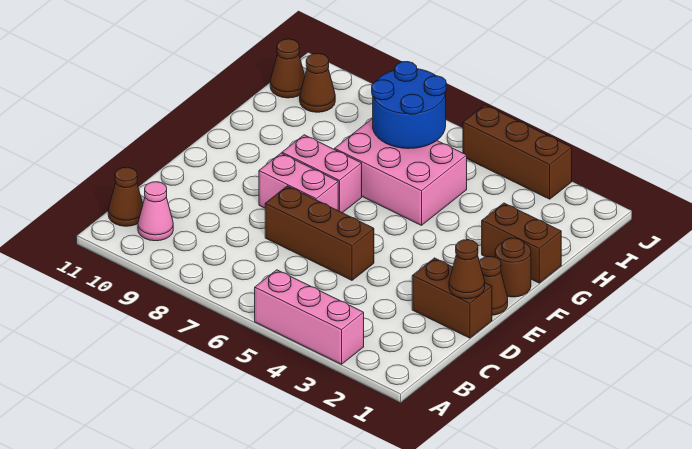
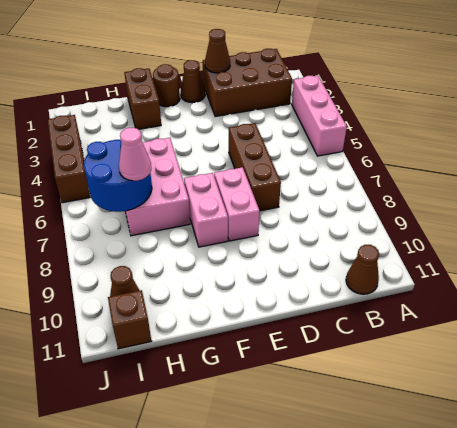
pink cone B10 level 1 -> pink cone H7 level 3
brown brick D1:D2 level 1 -> brown brick B1:D2 level 1
brown cone I11 level 1 -> brown brick I11 level 1

